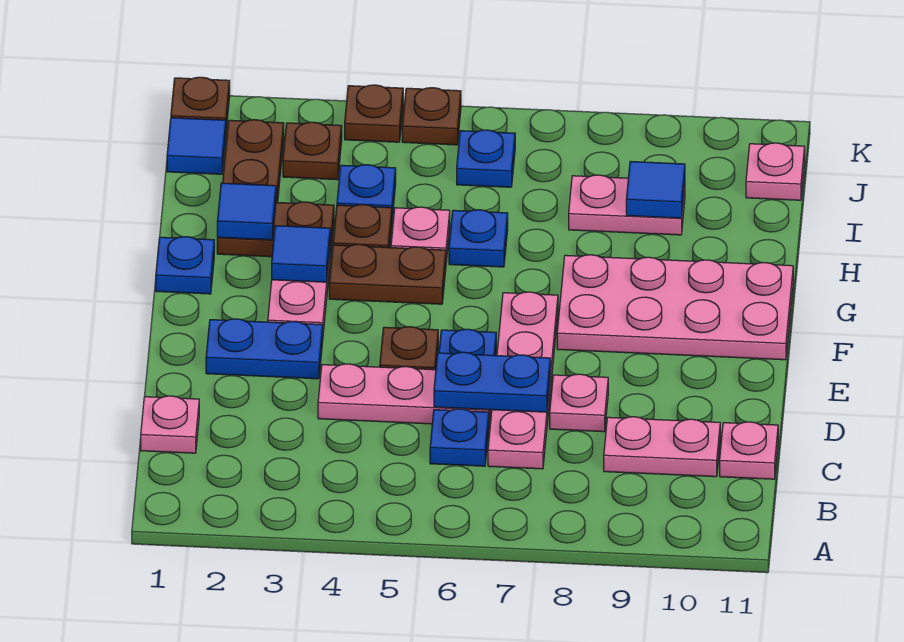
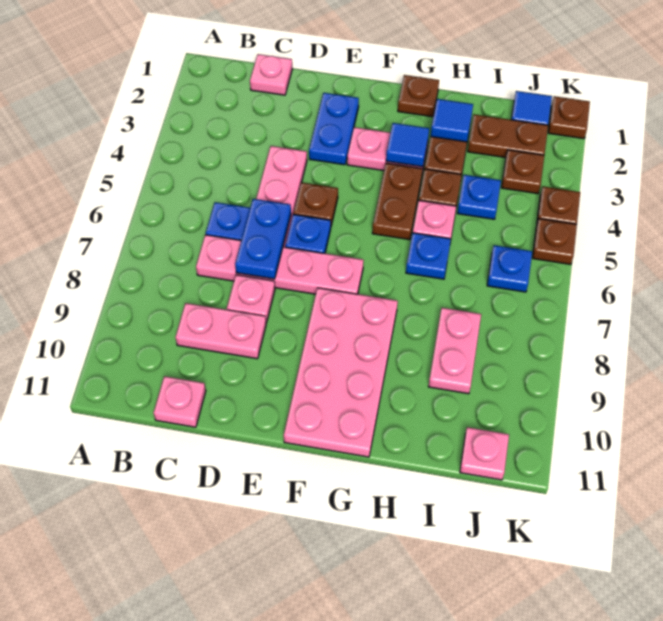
pink plate C9:C10 level 1 -> pink plate C9:D9 level 1
blue plate G1 level 1 -> brown plate G1 level 1
blue tile I9 level 2 -> none

